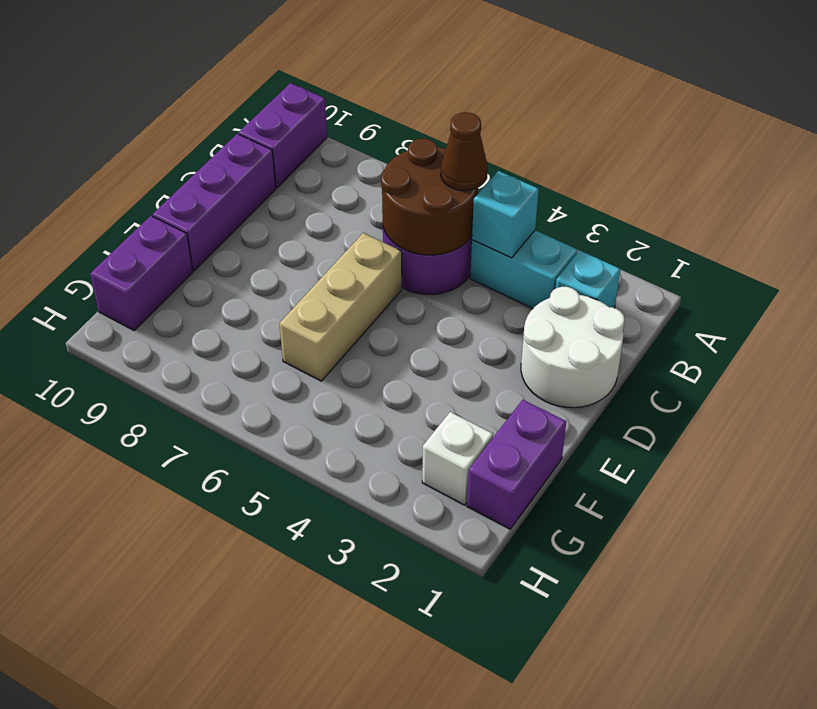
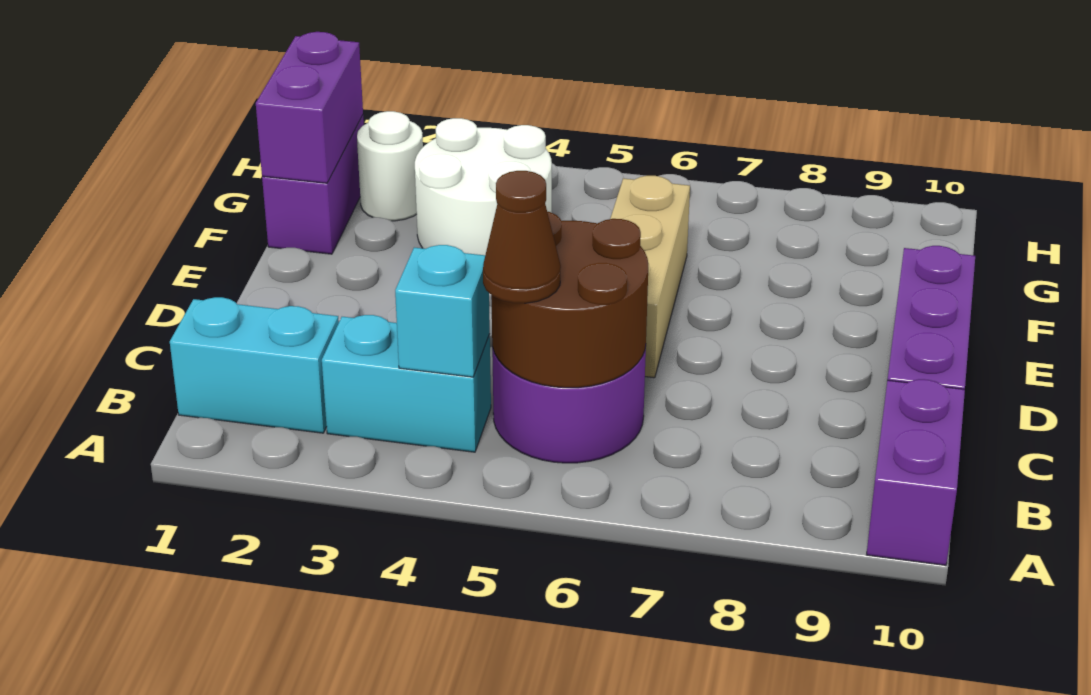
cyan brick B2 level 1 -> cyan brick B1:B2 level 1
white round brick C1:D2 level 1 -> white round brick F3:G4 level 1
purple brick F10:G10 level 1 -> purple brick F1:G1 level 2
white brick G2 level 1 -> white round brick G2 level 1

